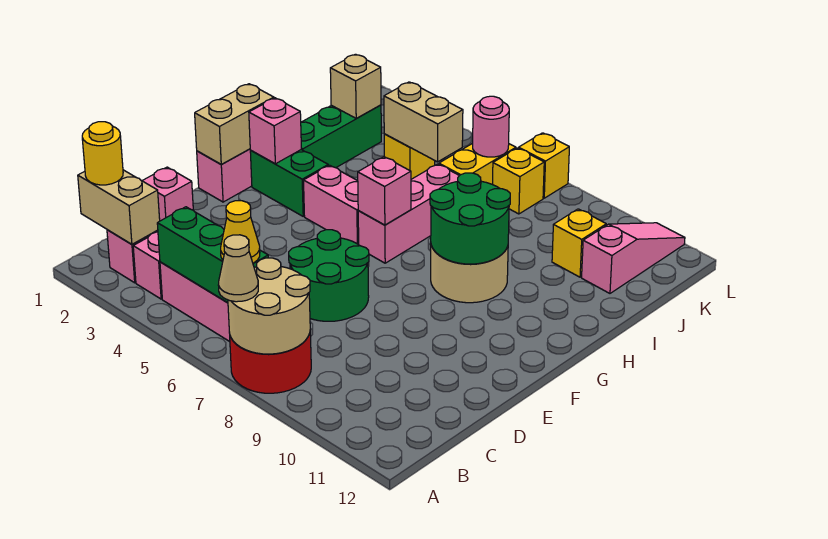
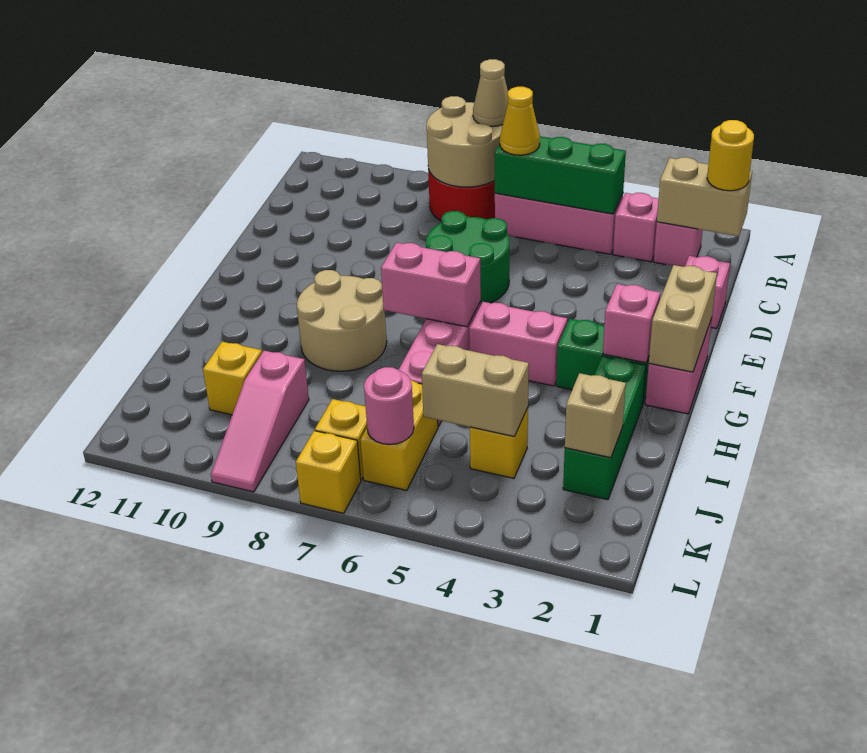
pink brick G6 level 2 -> pink brick G6:G7 level 2
green round brick G8:H9 level 2 -> none
pink slope J11:L11 level 1 top J -> pink slope J9:L9 level 1 top J

